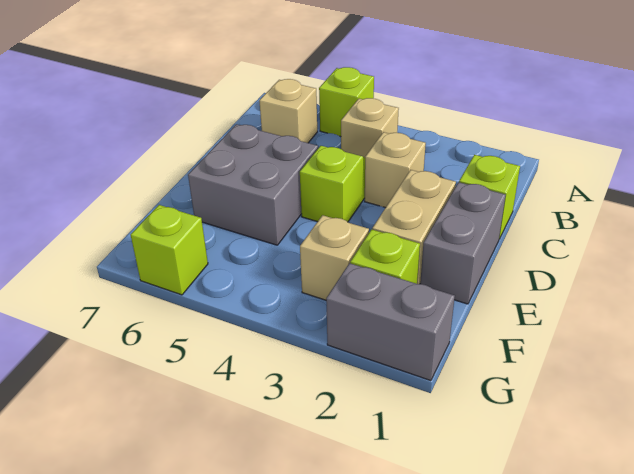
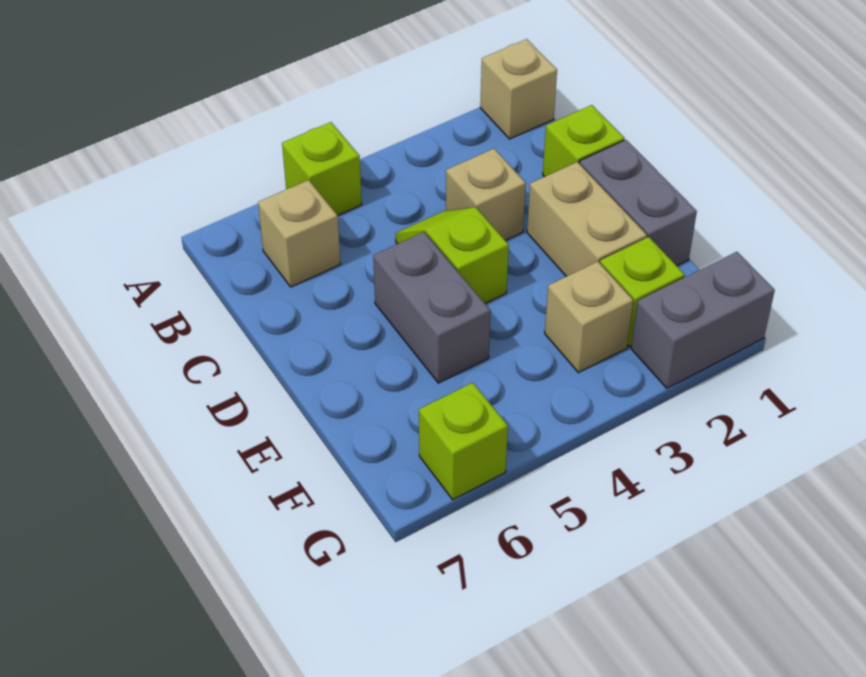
tan brick B4 level 1 -> tan brick A1 level 1
grey brick D5:E6 level 1 -> grey brick D5:E5 level 1

